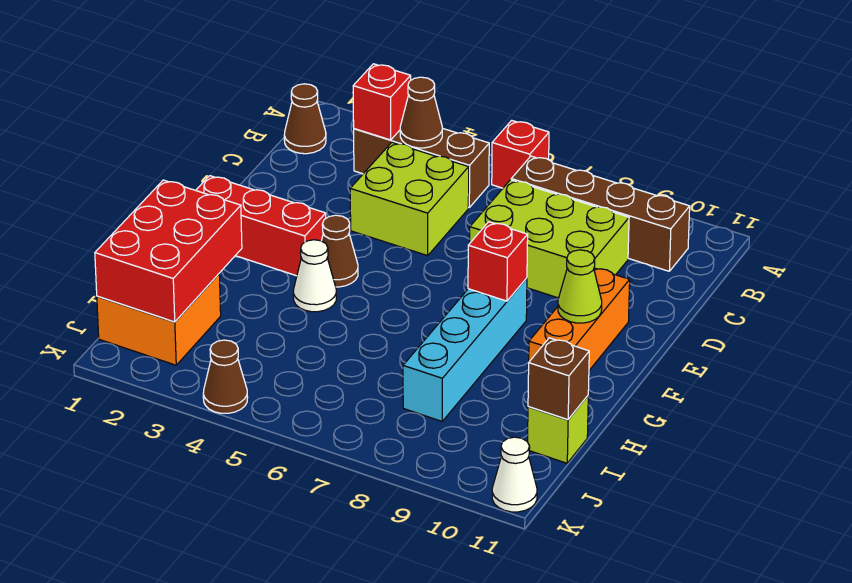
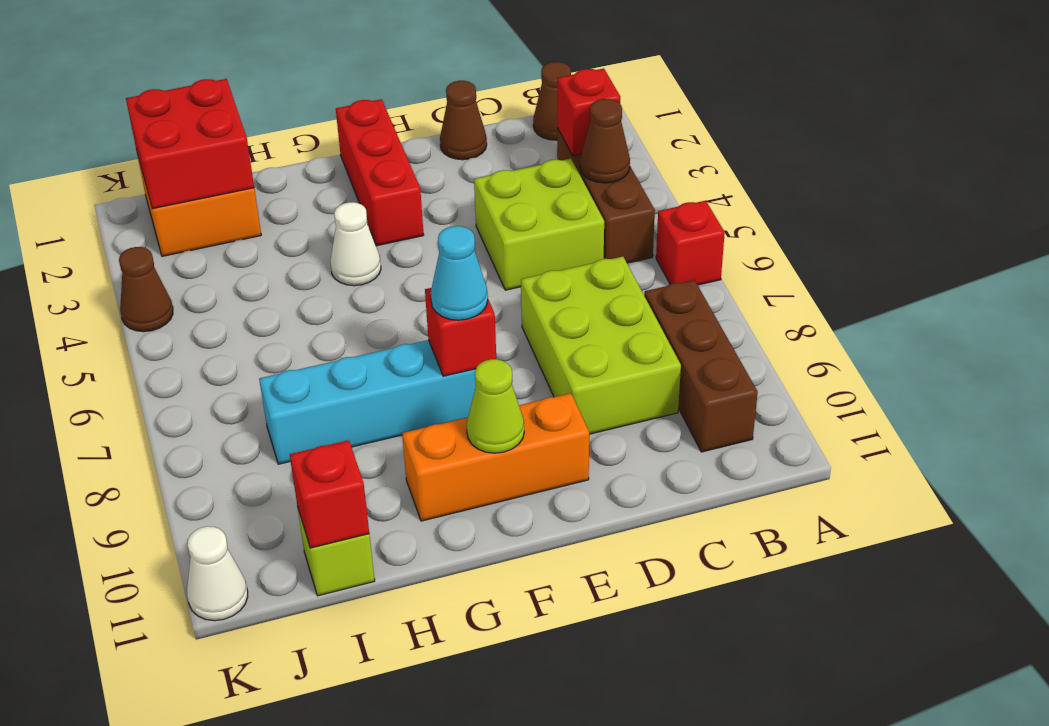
brown brick B7:B10 level 1 -> brown brick B8:B10 level 1
brown cone F4 level 1 -> brown cone D1 level 1
none -> cyan cone F8 level 3
red brick H1:J2 level 2 -> red brick I1:J2 level 2
brown brick I11 level 2 -> red brick I11 level 2

